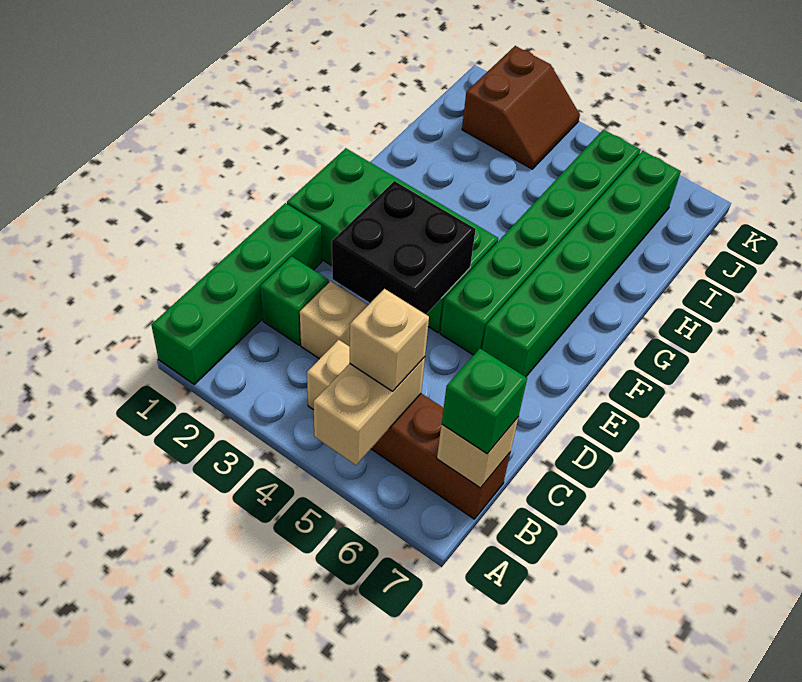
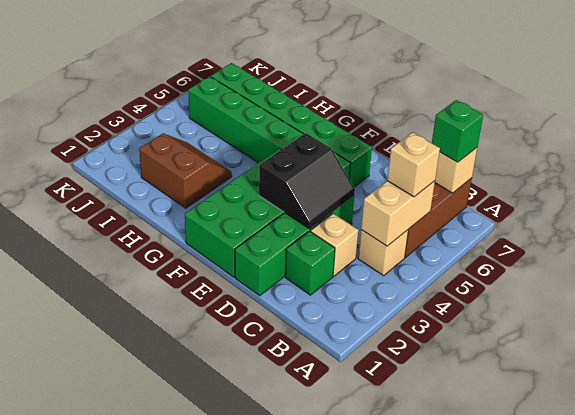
green brick A1:D1 level 1 -> green brick D1:D4 level 1
tan brick A5:B5 level 2 -> tan brick B4:B5 level 2
black brick D3:E4 level 2 -> black slope D3:E4 level 2 top E
brown slope J2:K3 level 1 top 2 -> brown slope H2:I3 level 1 top 2

